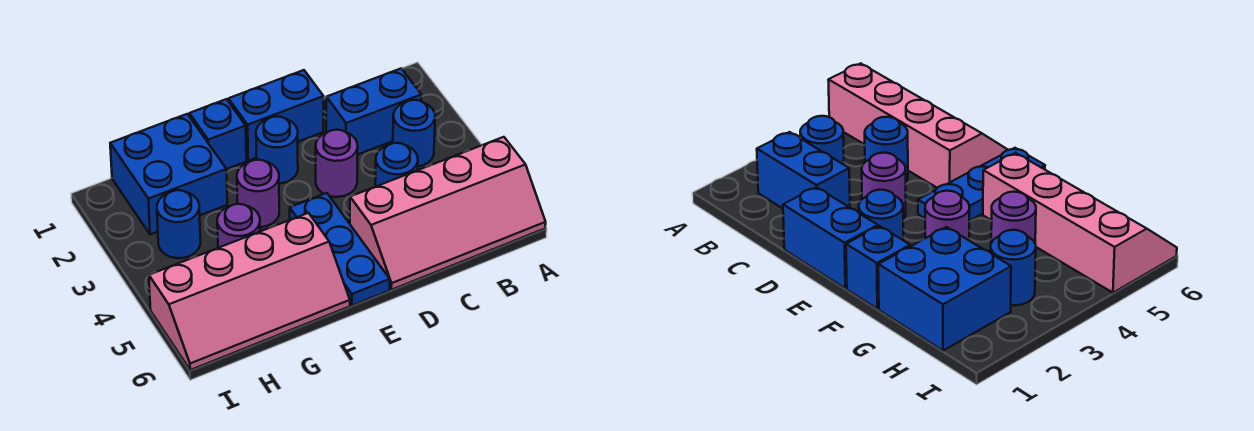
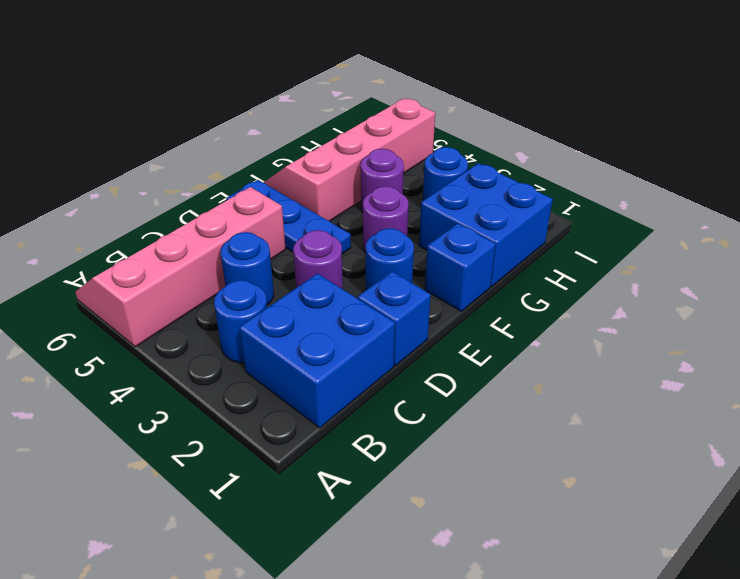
blue brick B2:C2 level 1 -> blue brick B1:C2 level 1
blue brick D1:E1 level 1 -> blue brick D1 level 1

